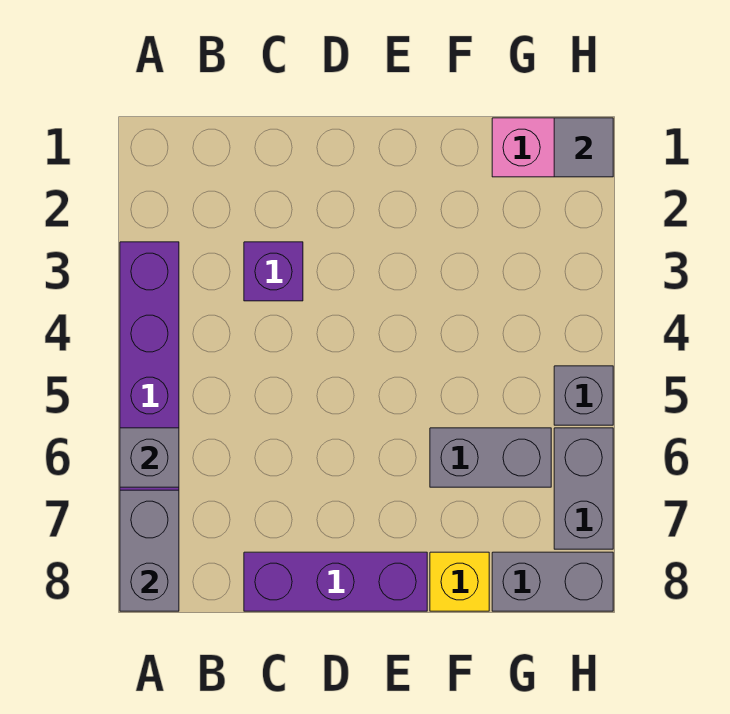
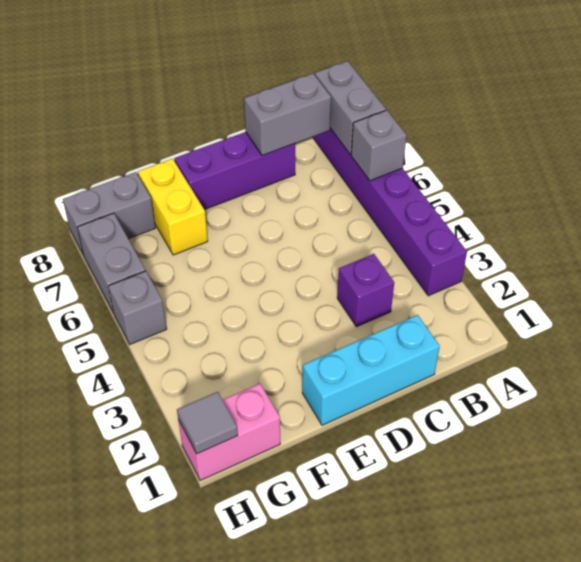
none -> cyan brick C1:E1 level 1
grey brick F6:G6 level 1 -> grey brick B8:C8 level 2
yellow brick F8 level 1 -> yellow brick F7:F8 level 1

